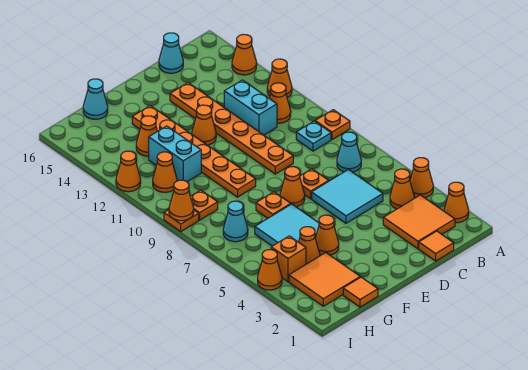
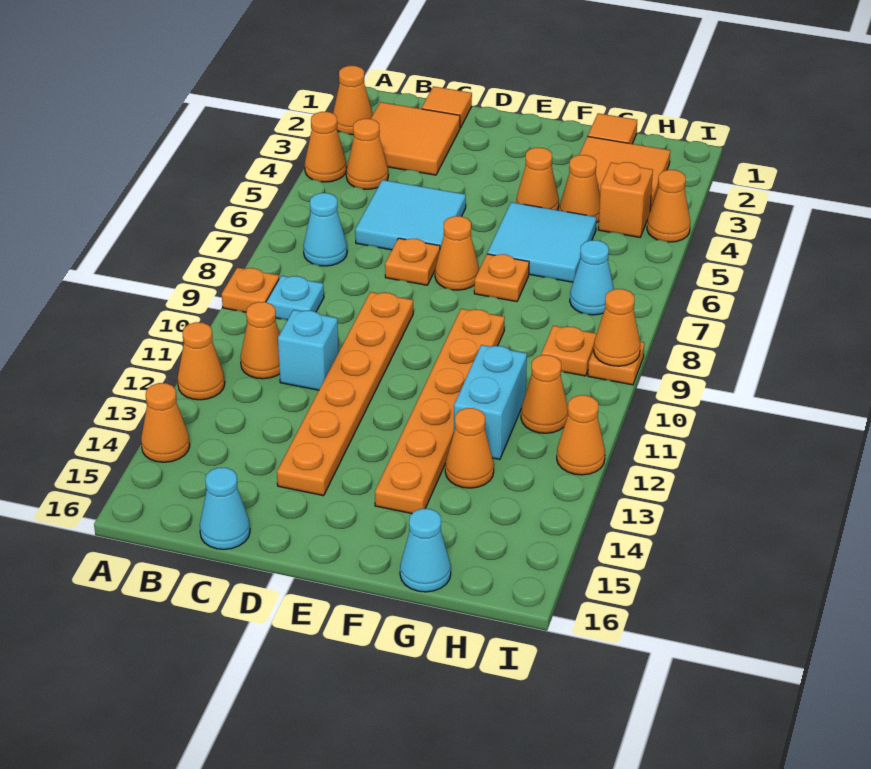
cyan brick C11:C12 level 1 -> cyan brick C11 level 1
orange cone E12 level 1 -> none

